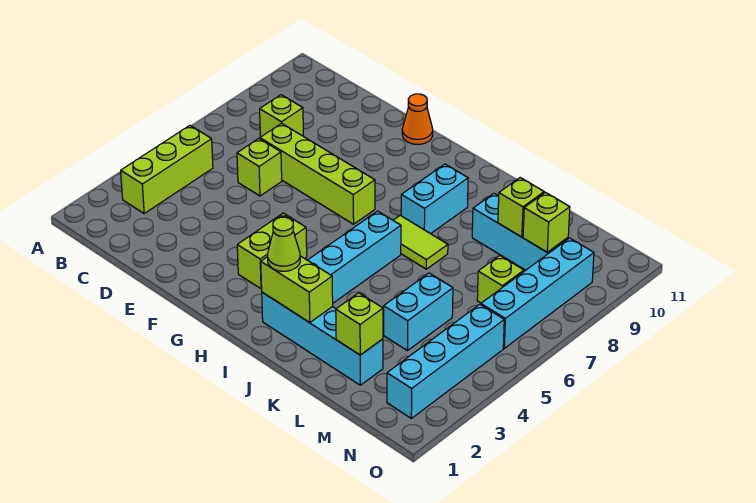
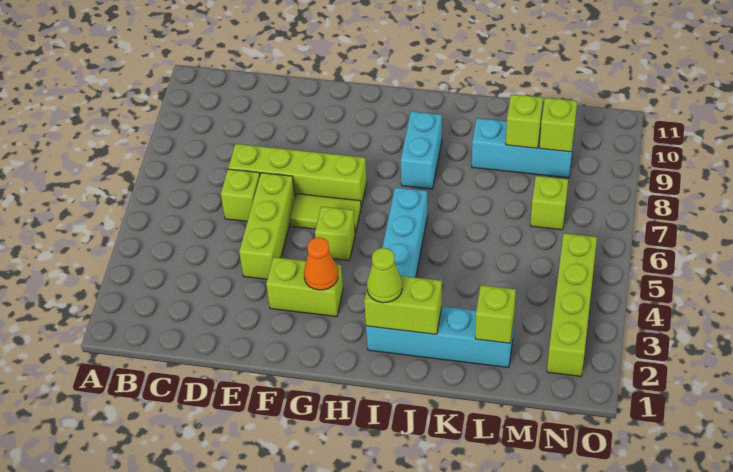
lime brick B3:B5 level 1 -> lime brick E4:E6 level 1
lime brick C8 level 1 -> lime brick G5 level 1
orange cone F11 level 1 -> orange cone G3 level 2
lime brick G3:G4 level 1 -> lime brick F3:G3 level 1
lime tile I7:J7 level 1 -> lime tile F6:G6 level 1
cyan brick L4:L5 level 1 -> none
cyan brick N2:N5 level 1 -> lime brick N2:N5 level 1
cyan brick N6:N9 level 1 -> none

